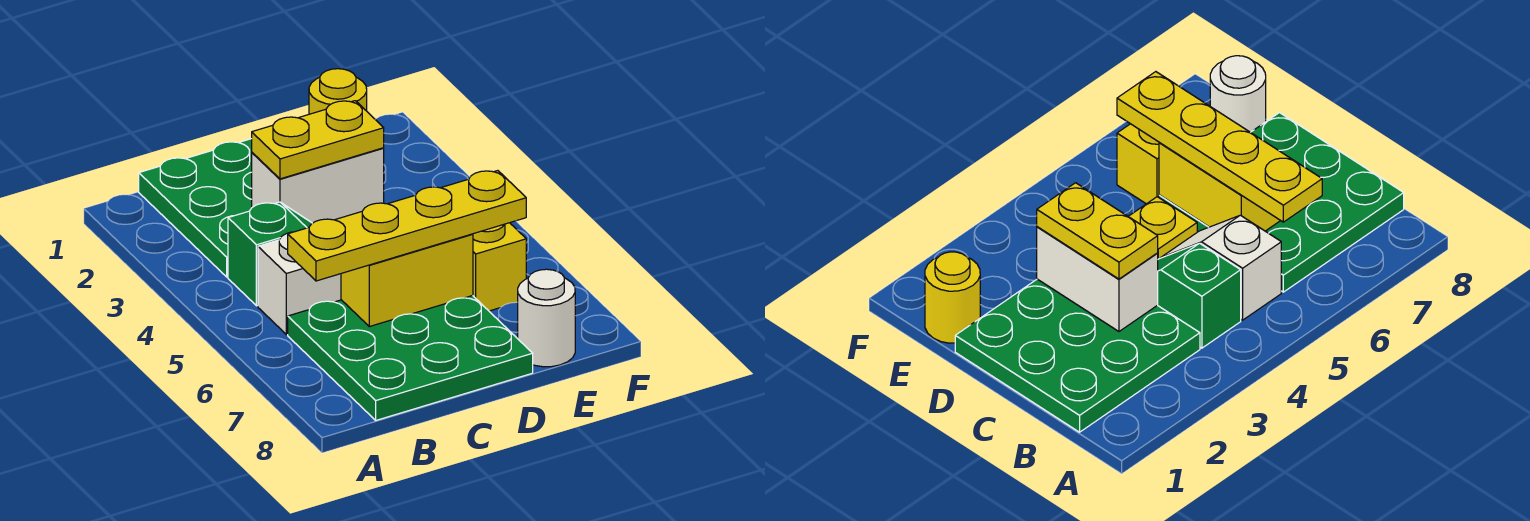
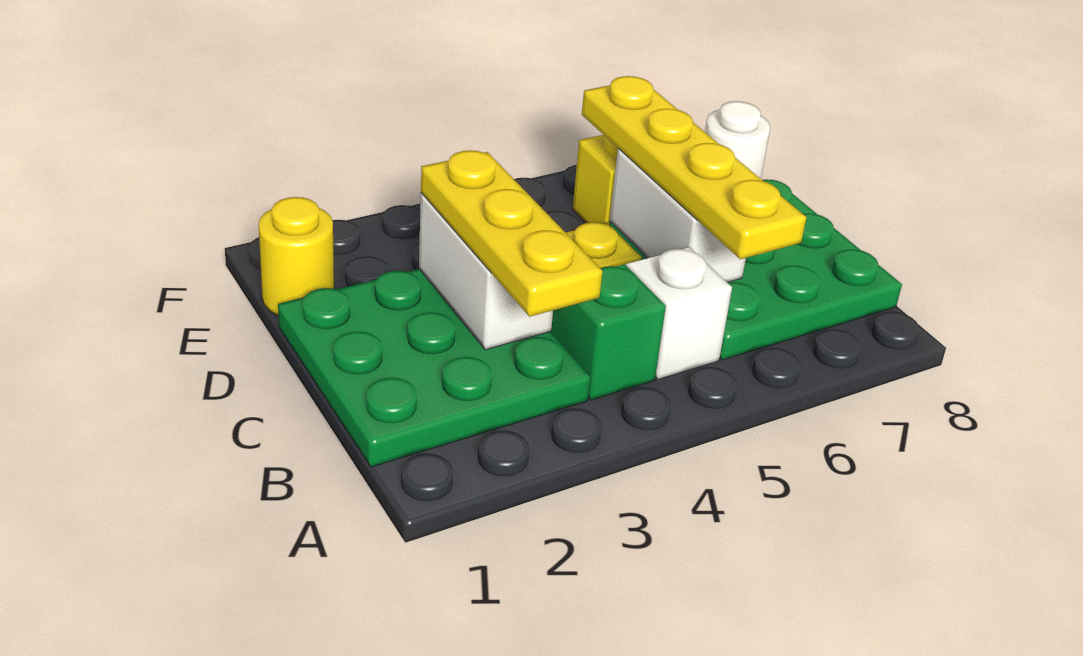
yellow plate C3:D3 level 3 -> yellow plate B3:D3 level 3
yellow brick C6:D6 level 2 -> white brick C6:D6 level 2

